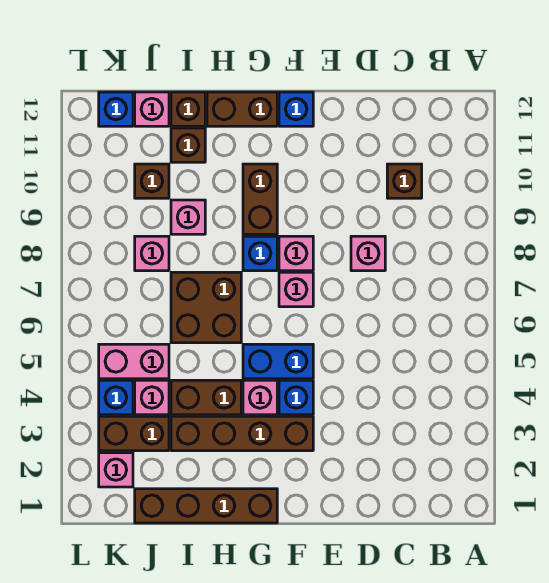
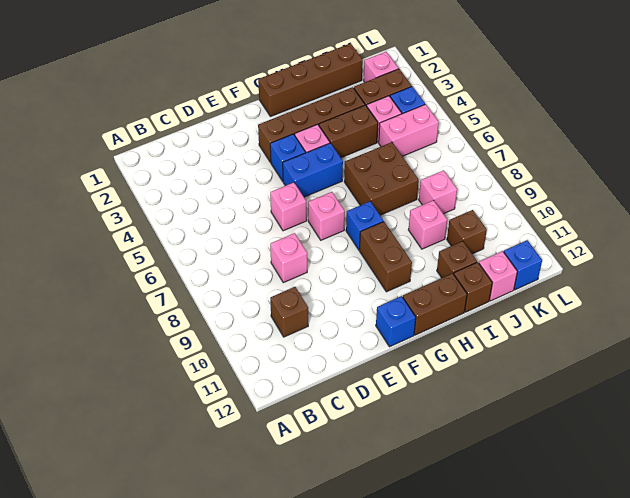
pink brick F8 level 1 -> pink brick E6 level 1

